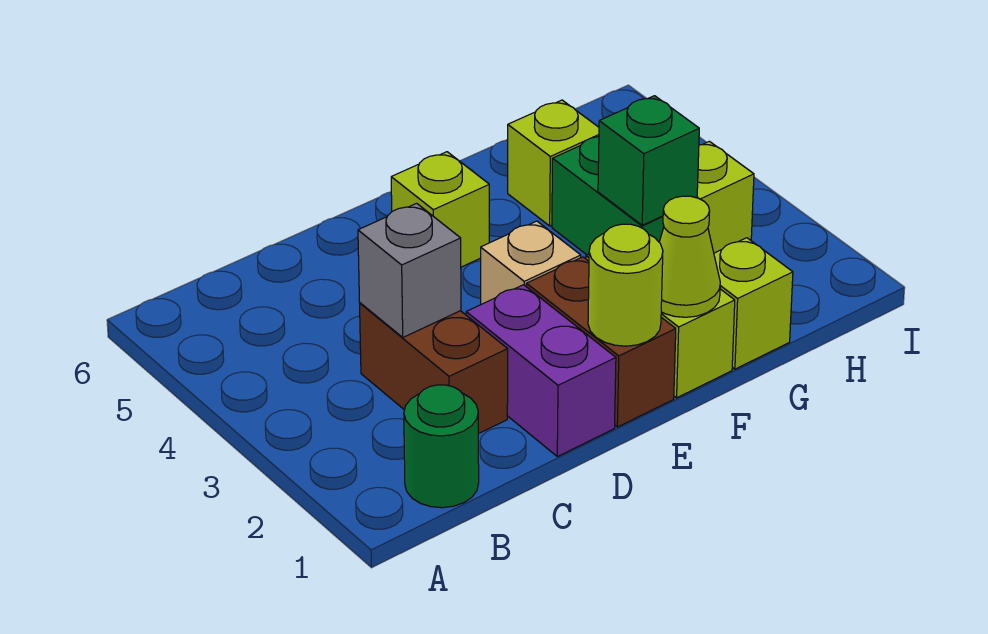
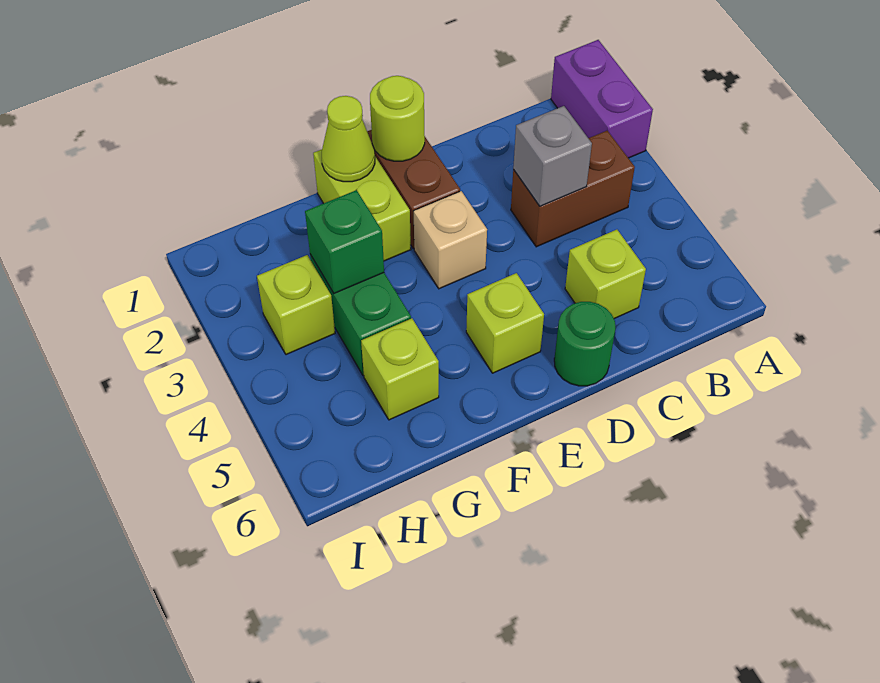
green round brick B1 level 1 -> green round brick D6 level 1
brown brick C2:C3 level 1 -> brown brick B3:C3 level 1
purple brick D1:D2 level 1 -> purple brick A1:A2 level 1
lime brick G1 level 1 -> lime brick C5 level 1

